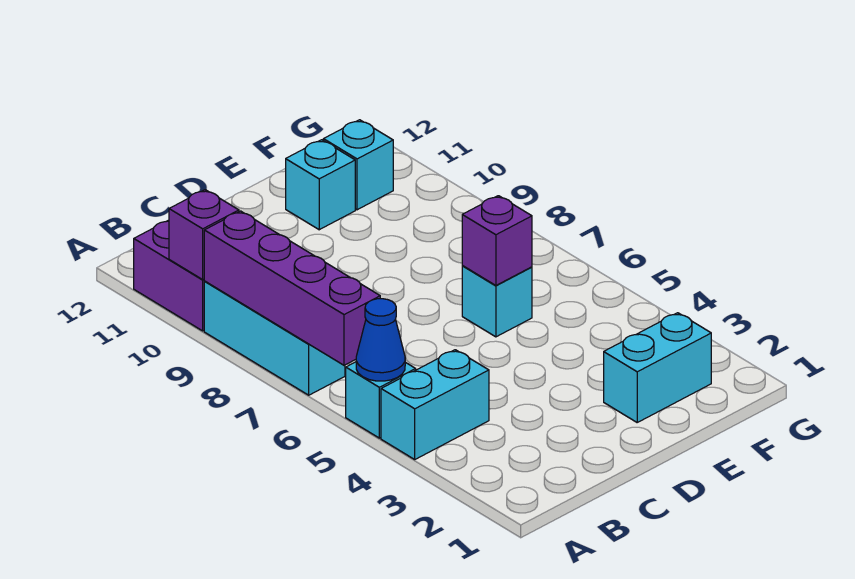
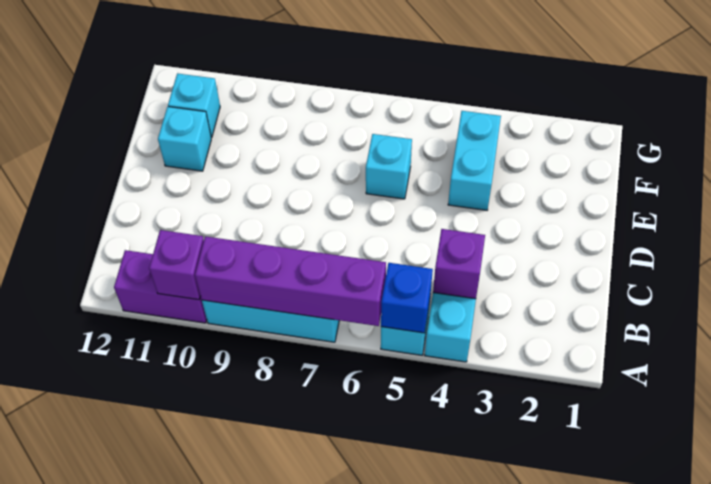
blue cone A5 level 2 -> blue brick A5 level 2
cyan brick E2:F2 level 1 -> cyan brick E4:F4 level 1
purple brick E6 level 2 -> purple brick B4 level 2

